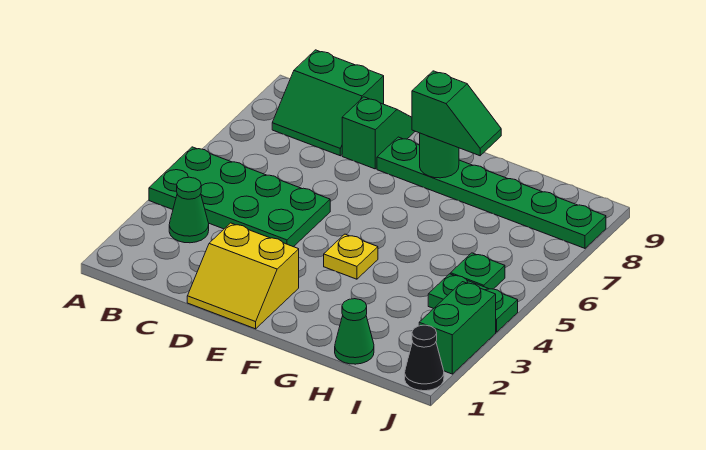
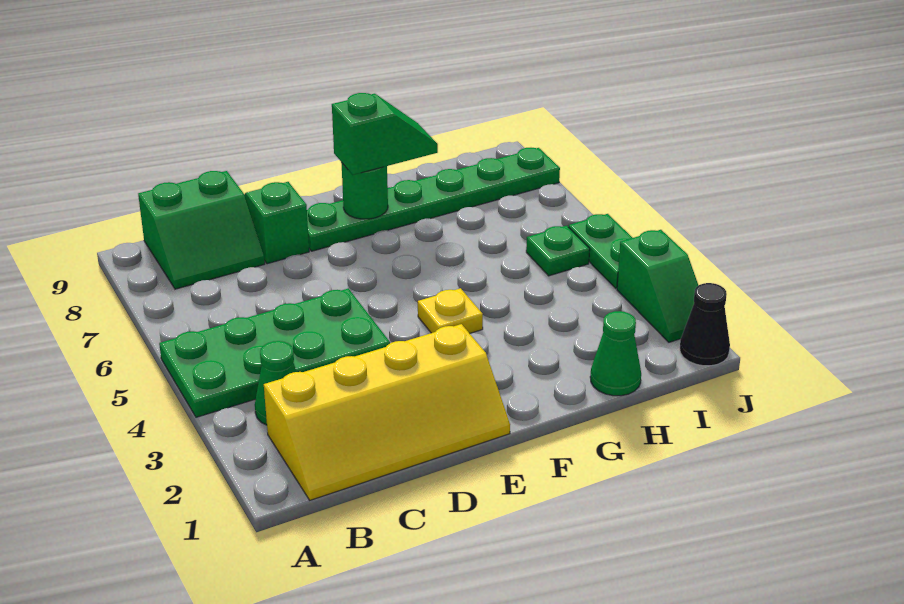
yellow slope D1:E2 level 1 top 2 -> yellow slope B1:E2 level 1 top 2
green plate I4:J4 level 1 -> green plate J4:J5 level 1
green brick J2:J3 level 1 -> green slope J2:J3 level 1 top 3

